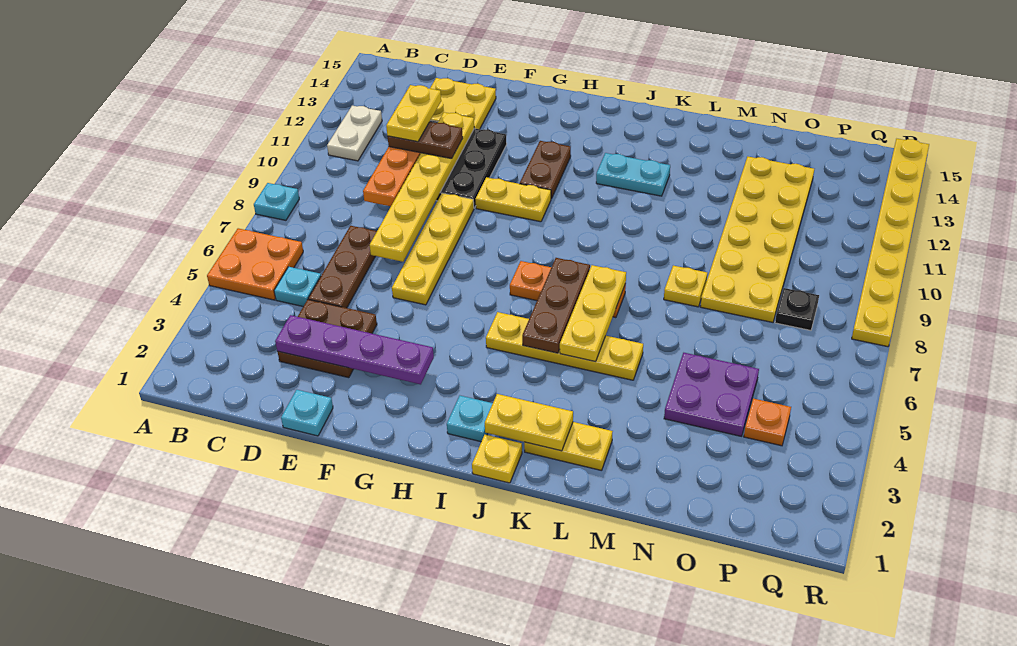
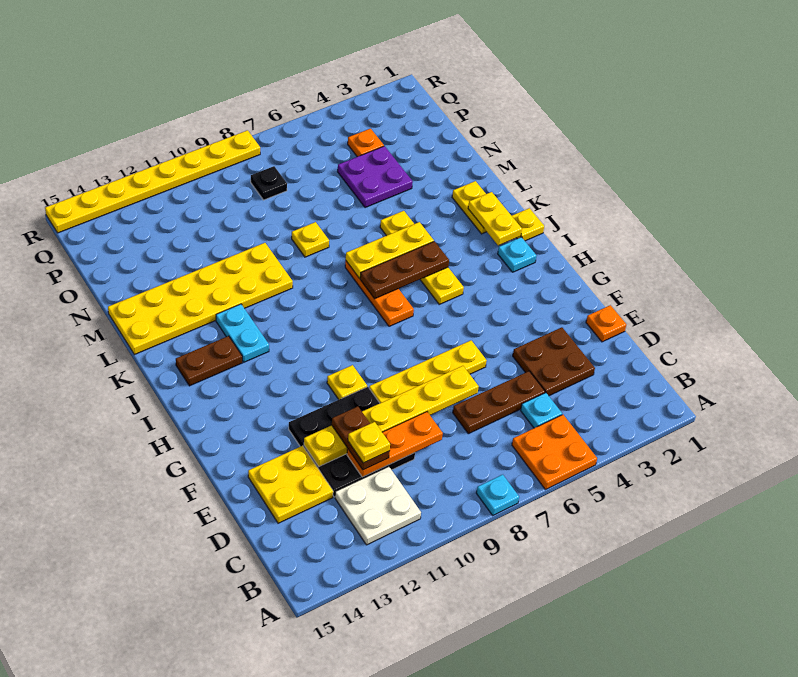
white plate B11:B12 level 1 -> white plate B11:C12 level 1
purple plate D3:G3 level 2 -> none
yellow plate D11:D12 level 4 -> yellow plate D11 level 4
cyan plate E1 level 1 -> orange plate E1 level 1
yellow plate G10:H10 level 1 -> yellow plate G10 level 1
brown plate H11:H12 level 1 -> brown plate J13:J14 level 1
yellow plate N8:O13 level 1 -> yellow plate L10:M15 level 1

